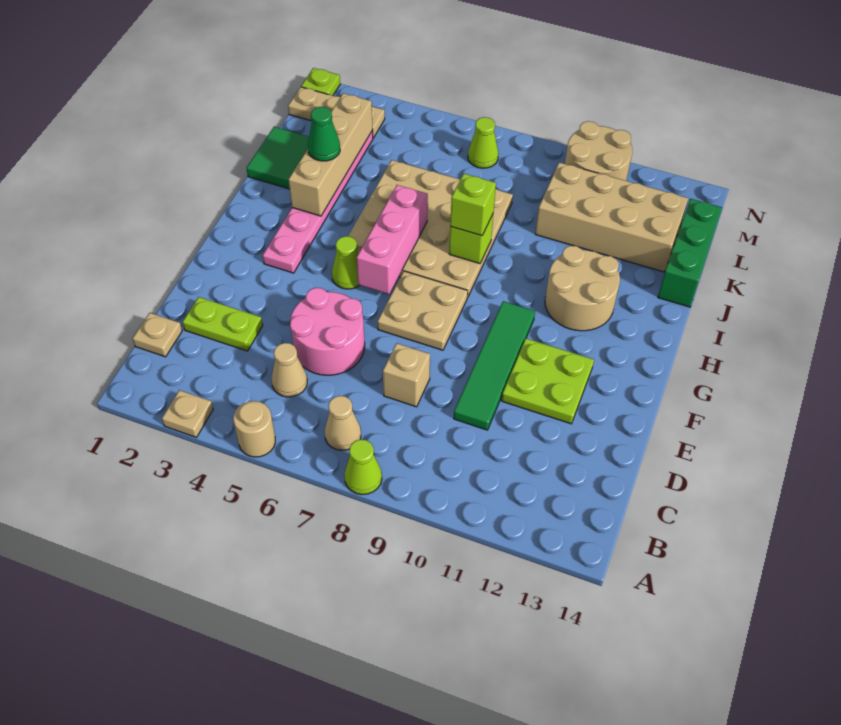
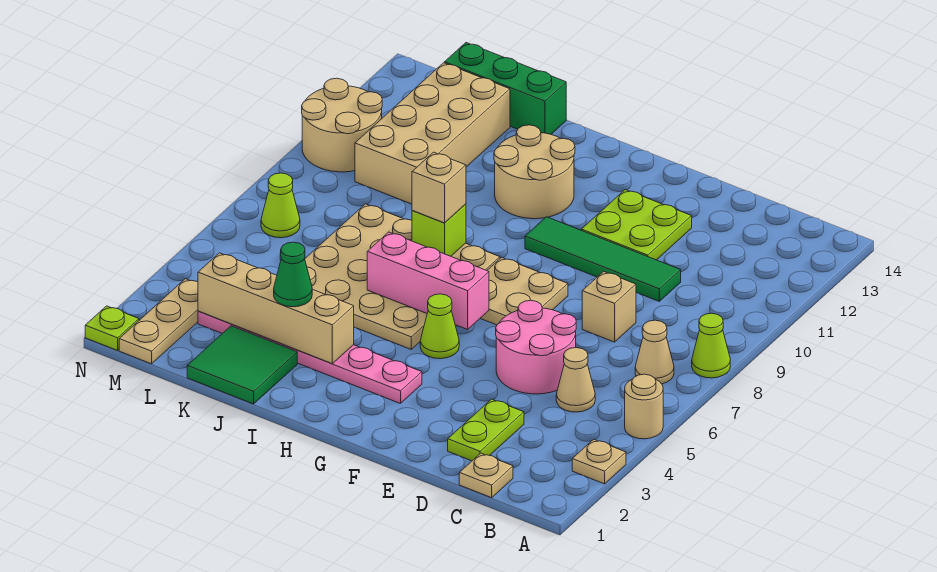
lime brick I8 level 3 -> tan brick I8 level 3

